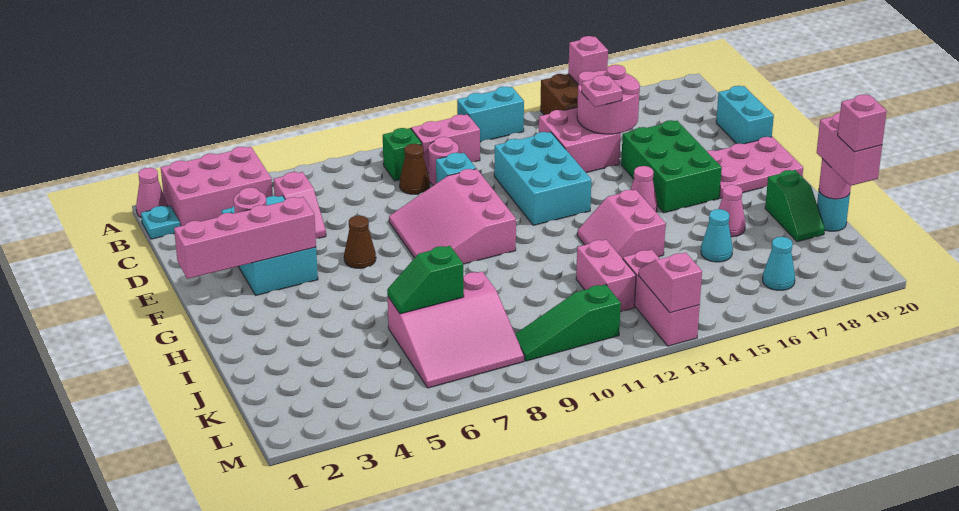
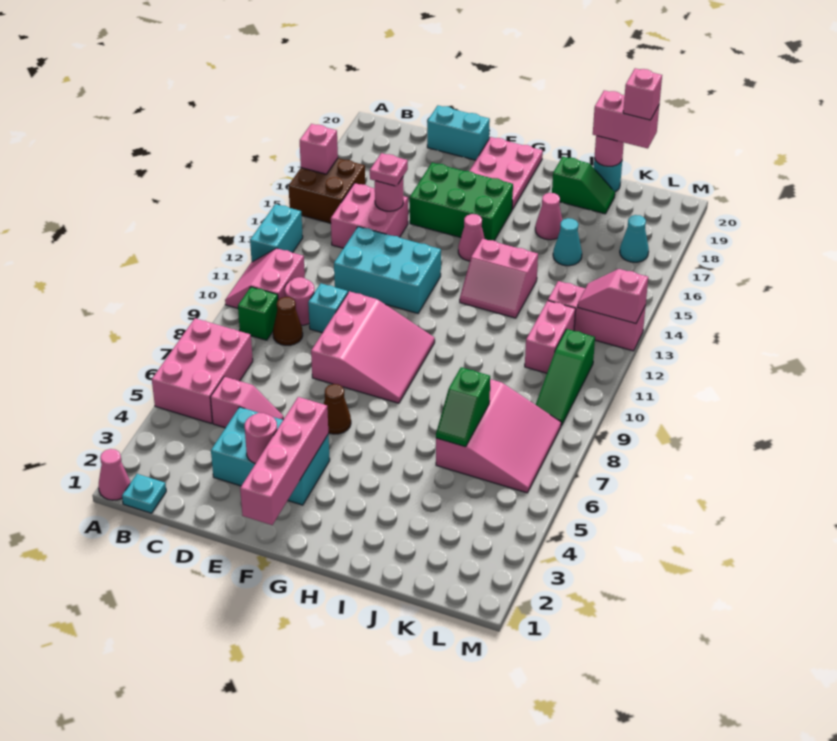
pink brick A2:B4 level 1 -> pink brick A5:B7 level 1
pink round brick C15:D16 level 2 -> pink round brick D15 level 2
pink slope E8:G10 level 1 top 10 -> pink slope E8:G10 level 1 top E
pink brick J12:K12 level 1 -> pink brick K11:K12 level 1

